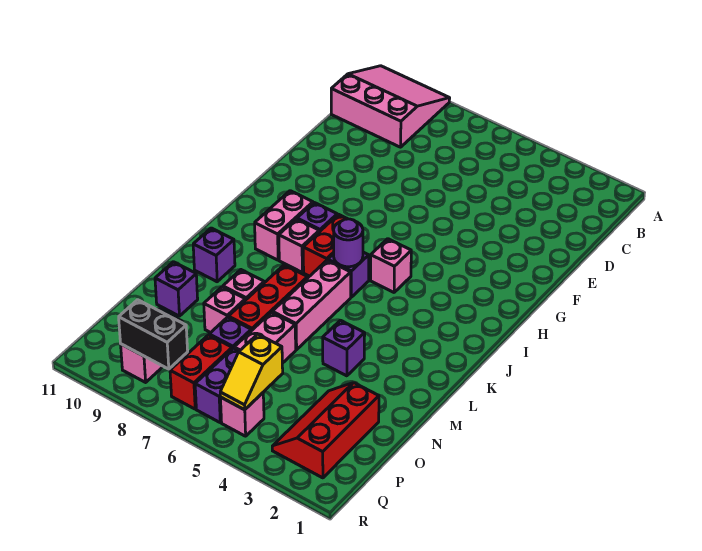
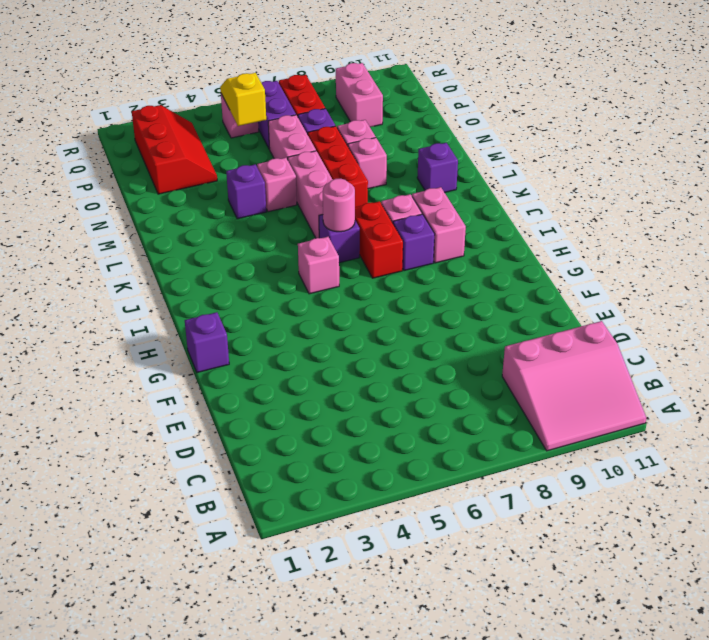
purple round brick J6 level 2 -> pink round brick J6 level 2
none -> pink brick M5 level 1
purple brick N10 level 1 -> purple brick G1 level 1
black brick Q8:Q9 level 2 -> none

